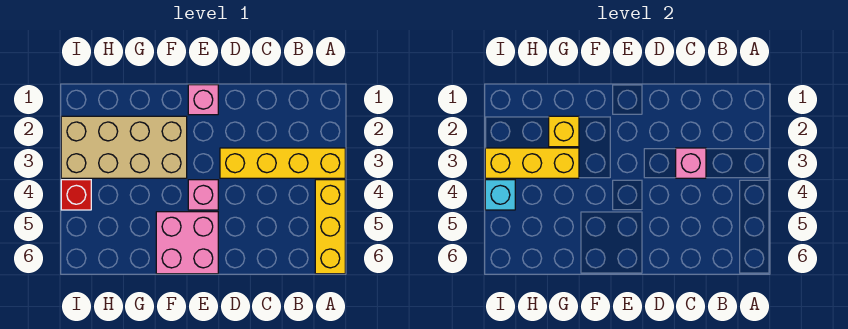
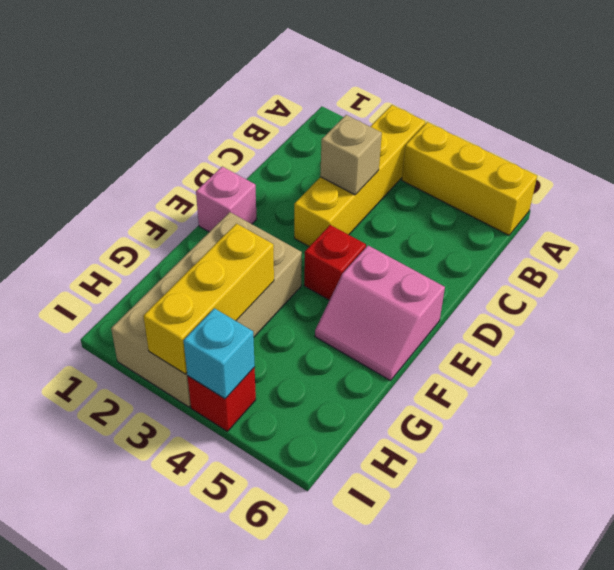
pink brick C3 level 2 -> tan brick C3 level 2
pink brick E4 level 1 -> red brick E4 level 1
pink brick E5:F6 level 1 -> pink slope E5:F6 level 1 top E
yellow brick G2 level 2 -> none

